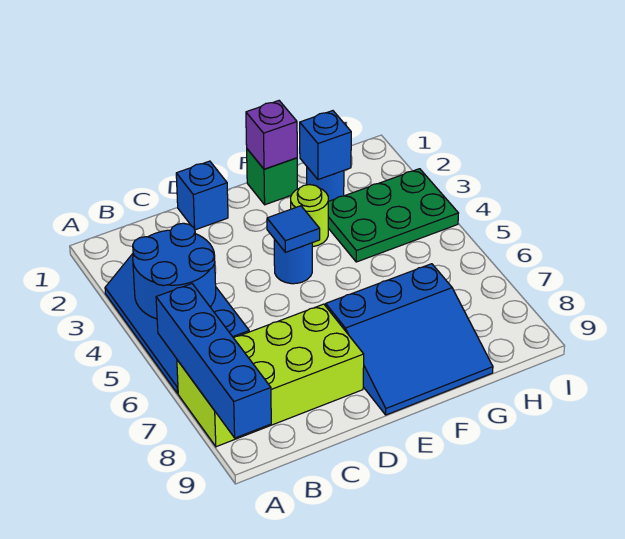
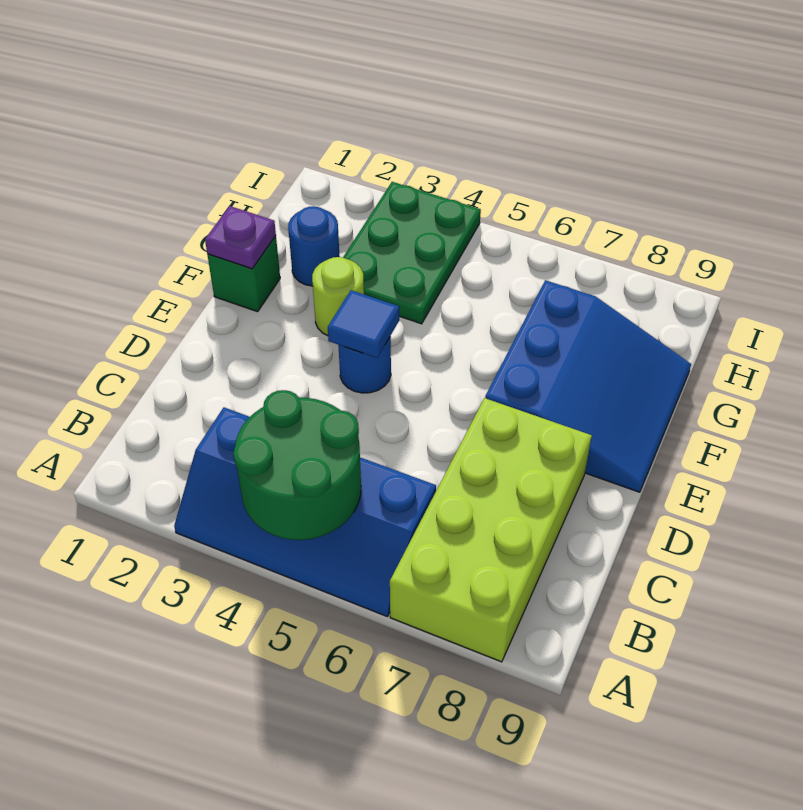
blue round brick A4:B5 level 2 -> green round brick A4:B5 level 2
blue brick A6:A9 level 2 -> none
blue brick D1 level 1 -> none
purple brick F1 level 2 -> purple plate F1 level 2
blue brick G2 level 2 -> none

